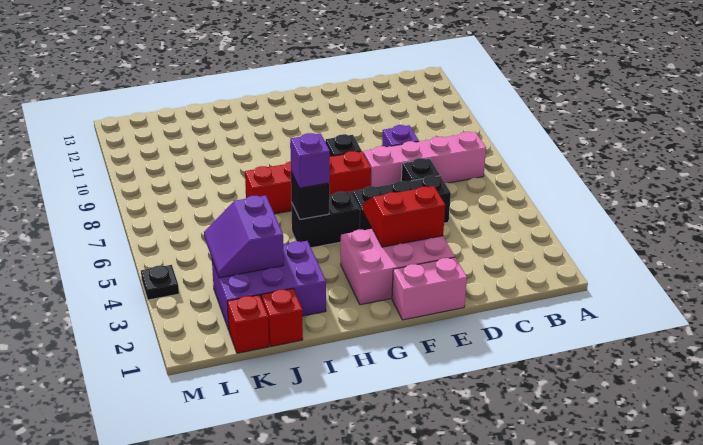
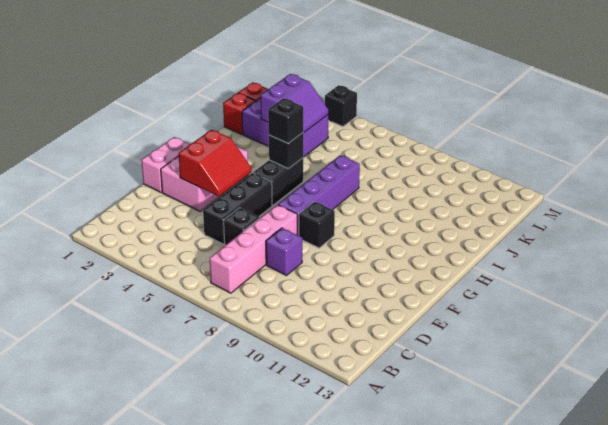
red brick F7:I7 level 1 -> purple brick F7:I7 level 1
purple brick H5 level 3 -> black brick H5 level 3
purple brick I2:K3 level 1 -> purple brick J2:K4 level 1
purple slope J3:K4 level 2 top J -> purple slope J3:K4 level 2 top 3
black plate M4 level 1 -> black brick M4 level 1

